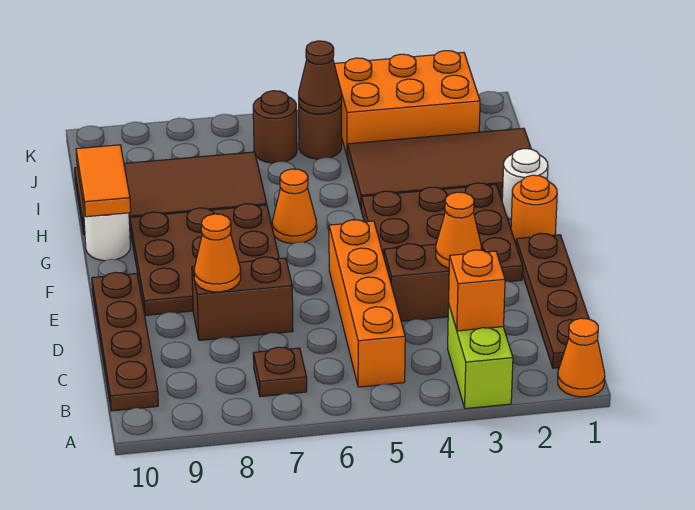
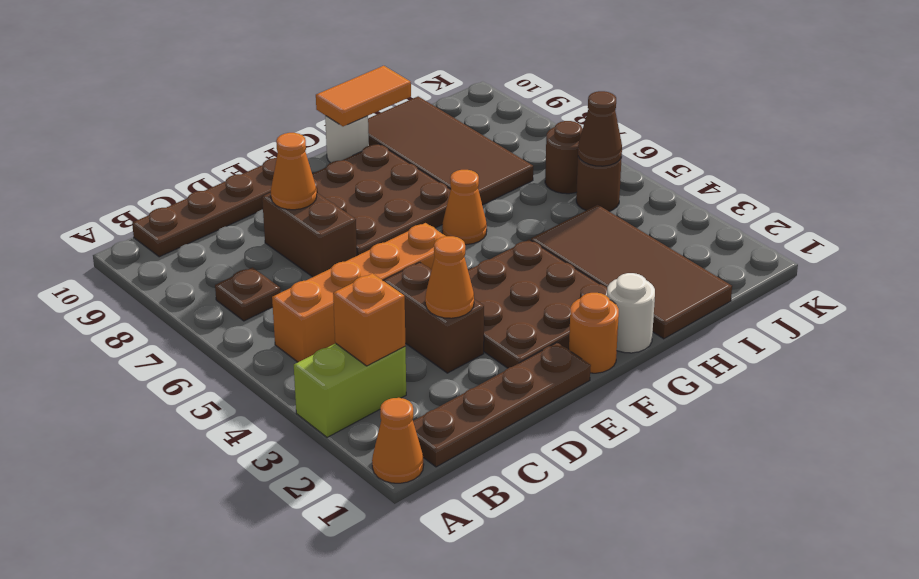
orange brick J2:K4 level 1 -> none

